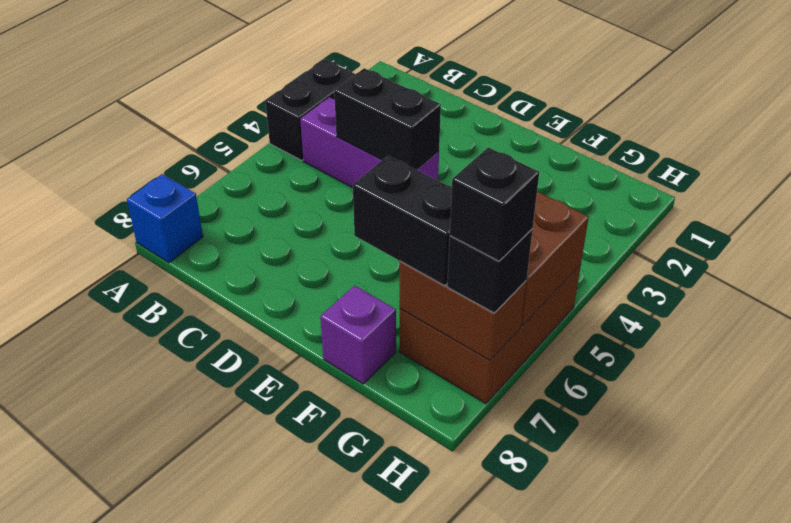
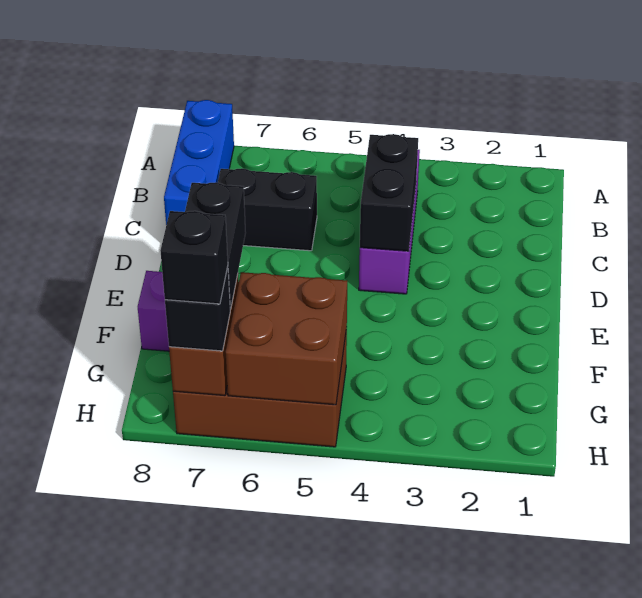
black brick A3:A4 level 1 -> black brick C6:C7 level 1
blue brick A8 level 1 -> blue brick A8:C8 level 1

